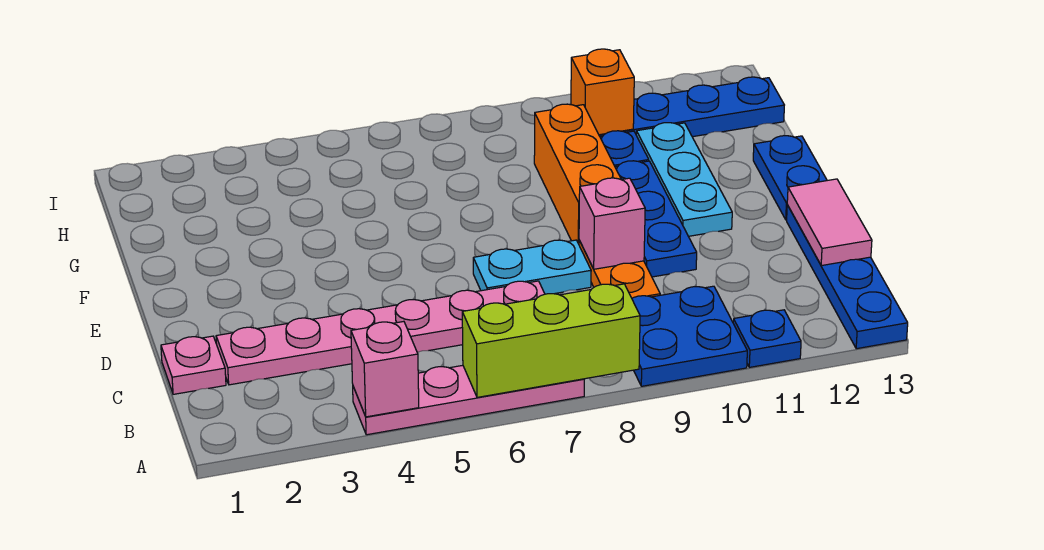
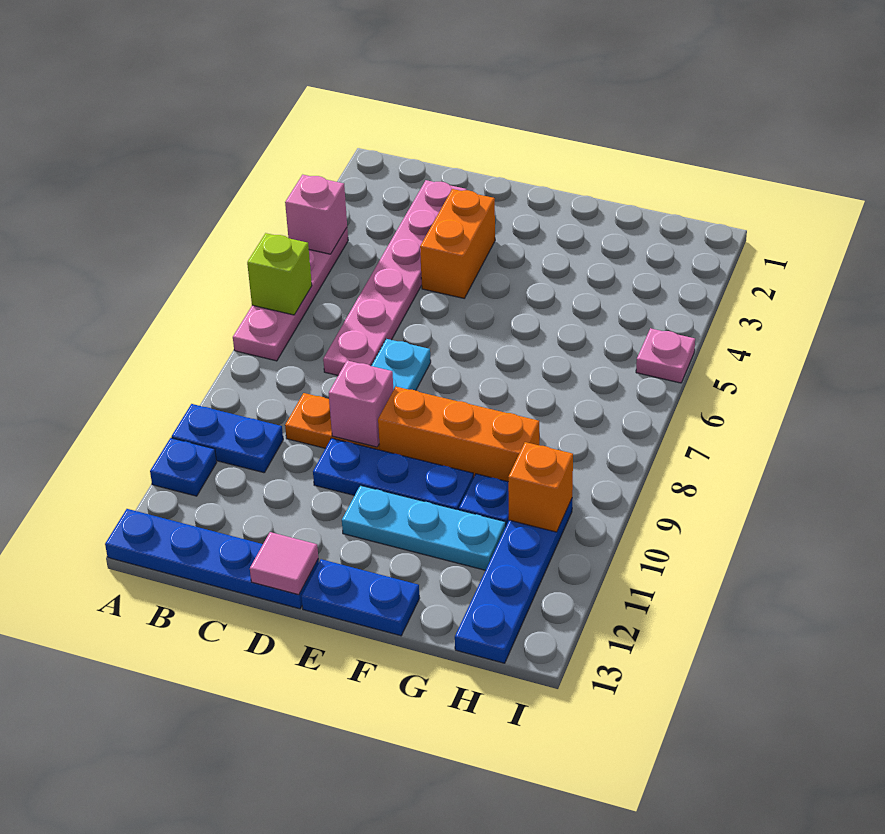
lime brick A6:A8 level 2 -> lime brick A6 level 2
blue plate A9:B10 level 1 -> blue plate A10:B10 level 1
pink plate C1 level 1 -> pink plate I5 level 1
pink tile C13:D13 level 2 -> pink tile D13 level 2
none -> orange brick D3:D4 level 1

